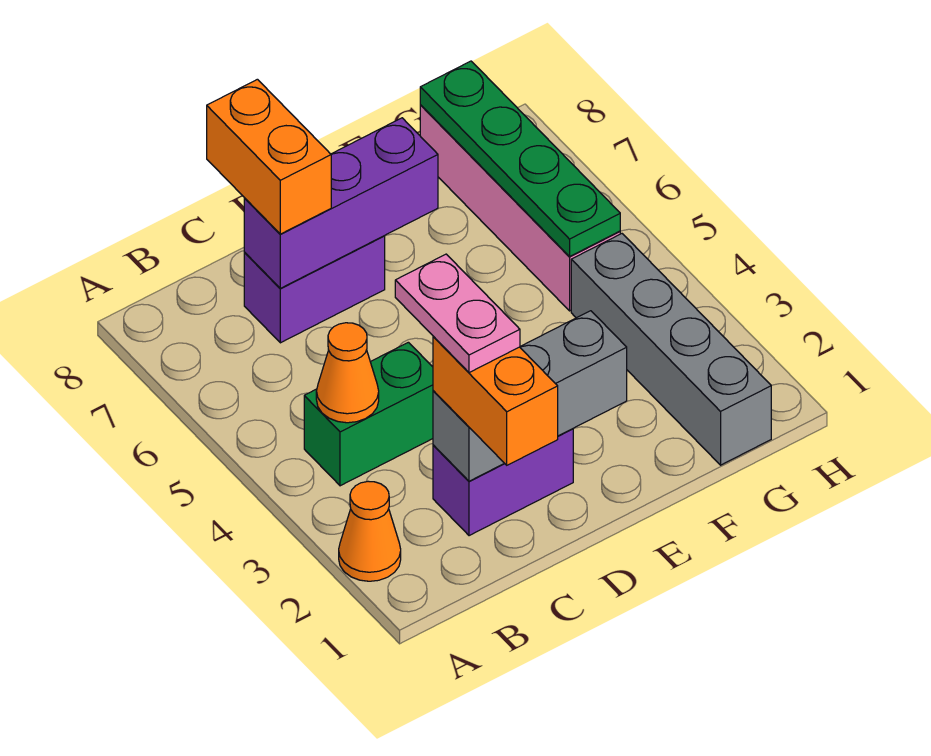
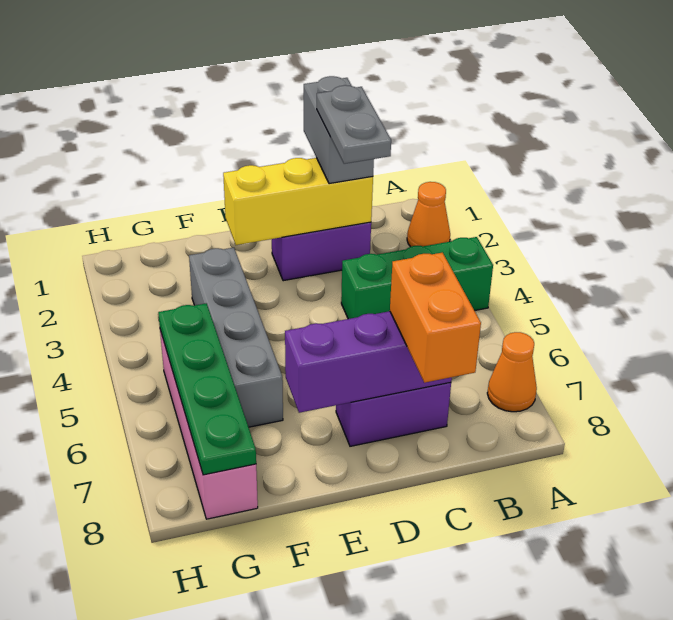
green brick B4:C4 level 1 -> green brick A4:C4 level 1
orange cone B4 level 2 -> orange cone A7 level 1
orange brick C1:C2 level 3 -> grey brick C1:C2 level 3
grey brick C2:E2 level 2 -> yellow brick C2:E2 level 2
pink plate C2:C3 level 4 -> grey plate C2:C3 level 4
grey brick G1:G4 level 1 -> grey brick F3:F6 level 1

